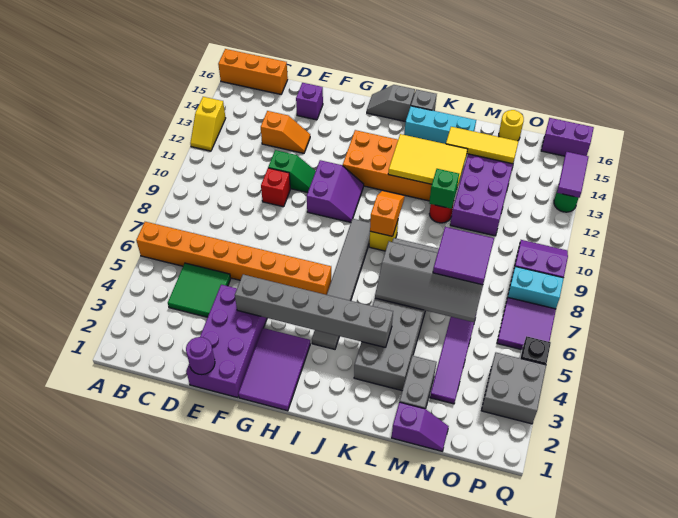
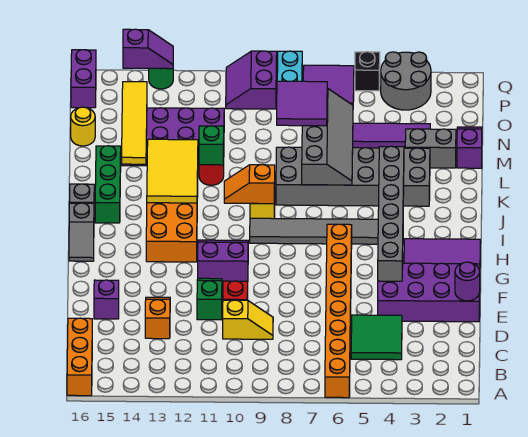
yellow slope A12:A13 level 1 top 13 -> yellow slope D9:D10 level 1 top 10
cyan brick J15:L15 level 1 -> green brick J15:L15 level 1
yellow tile L14:N14 level 2 -> yellow tile L14:O14 level 2
grey brick P3:Q4 level 1 -> grey round brick P3:Q4 level 1
purple tile Q13:Q14 level 2 -> purple slope Q13:Q14 level 2 top 14

